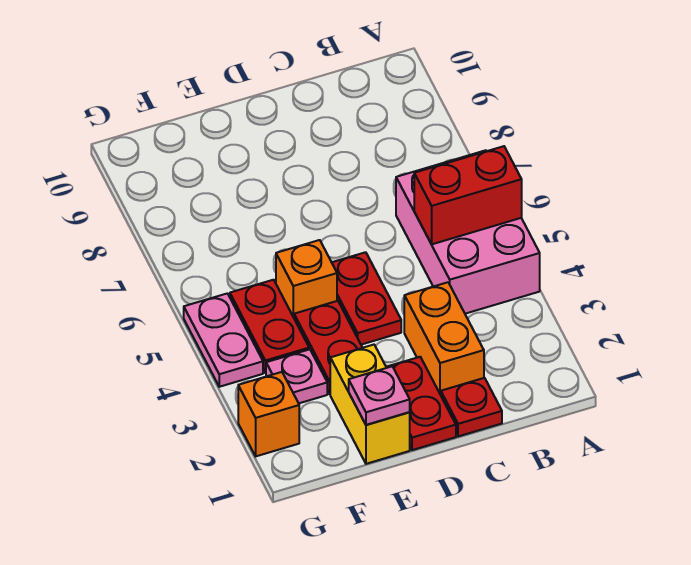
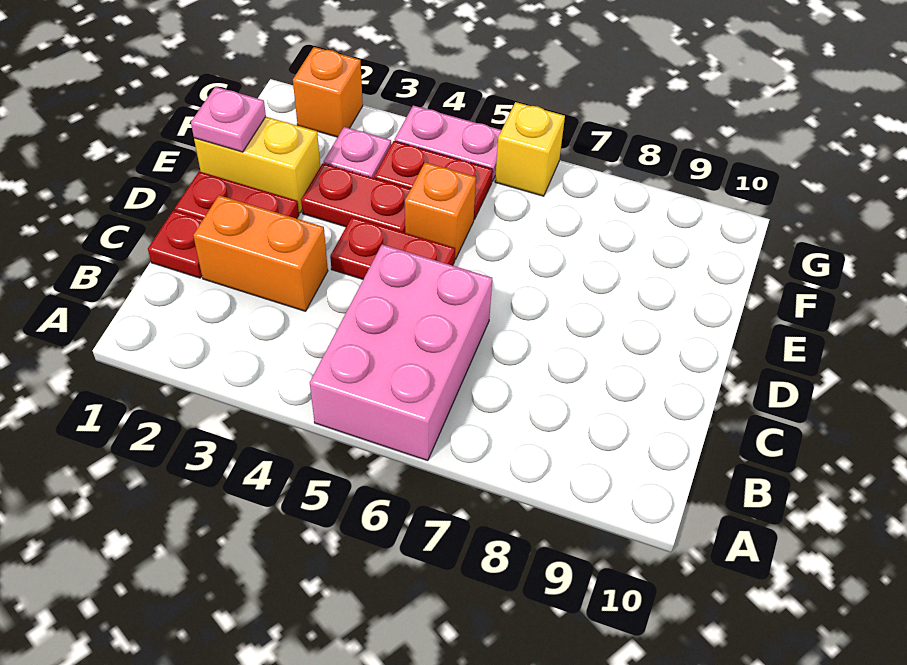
pink brick A4:B6 level 1 -> pink brick A5:C6 level 1
red brick A5:B5 level 2 -> none
none -> yellow brick G6 level 1

